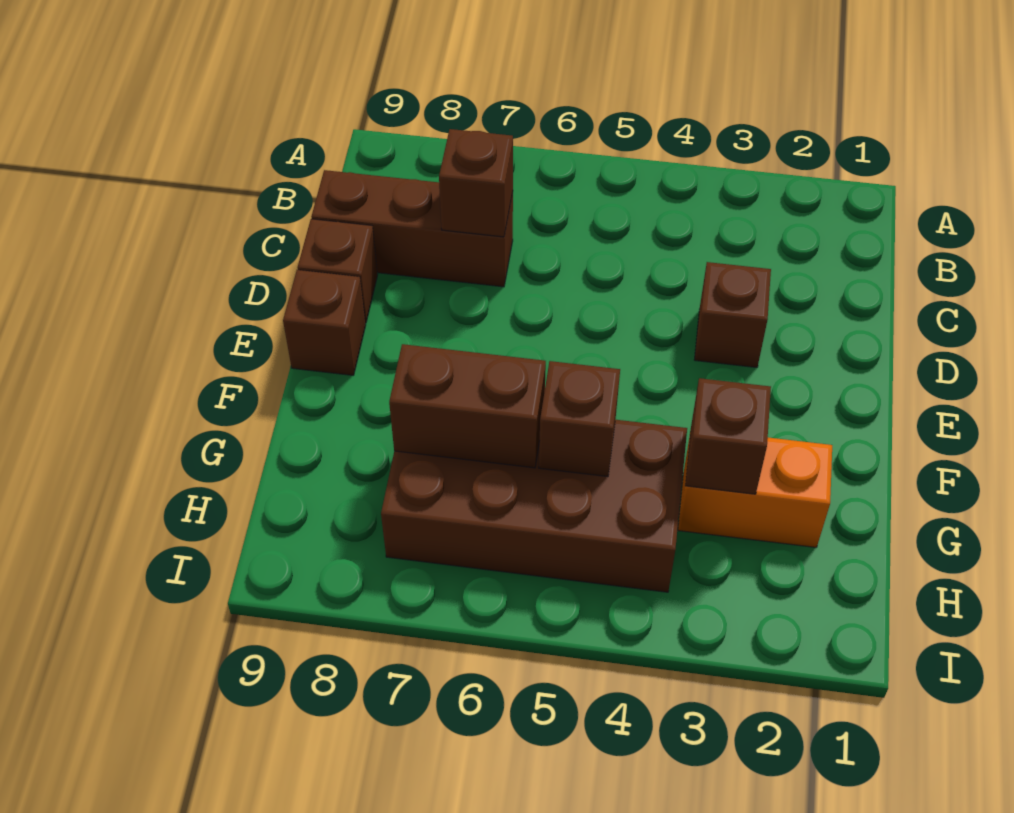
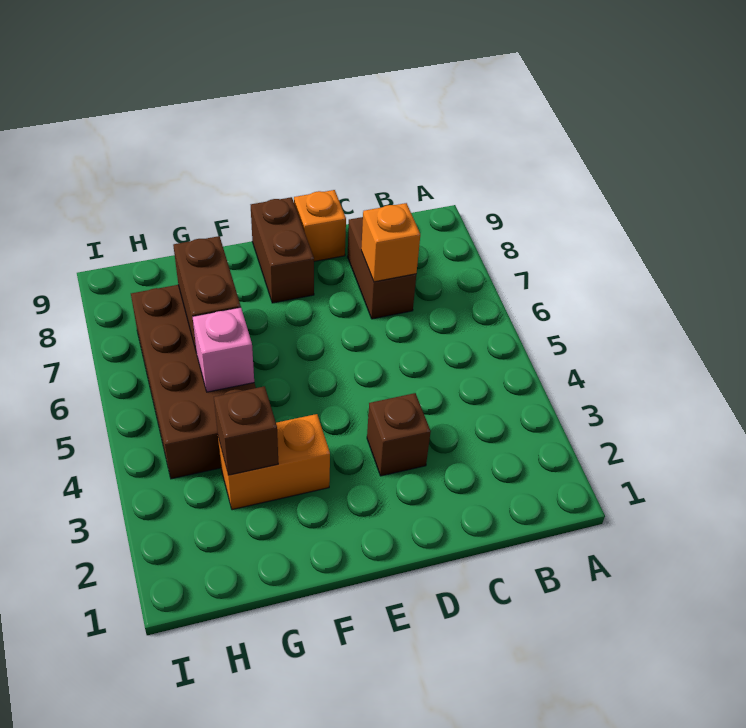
brown brick C7:C9 level 1 -> brown brick C7:C8 level 1
brown brick C7 level 2 -> orange brick C7 level 2
brown brick D9 level 1 -> orange brick D9 level 1
brown brick E9 level 1 -> brown brick E8:E9 level 1
orange brick G2:G3 level 1 -> orange brick F3:G3 level 1
brown brick G5 level 2 -> pink brick G5 level 2

